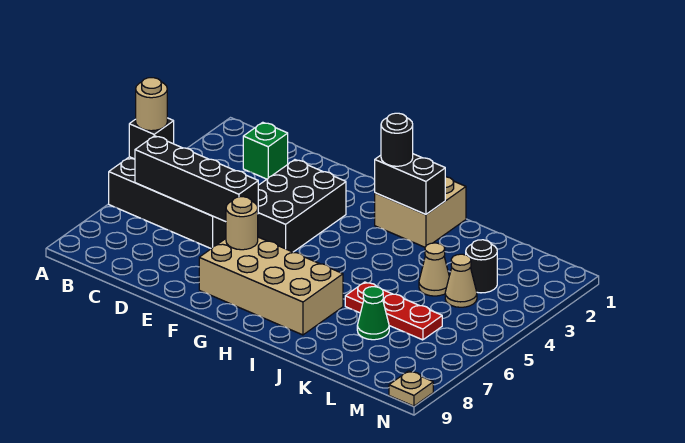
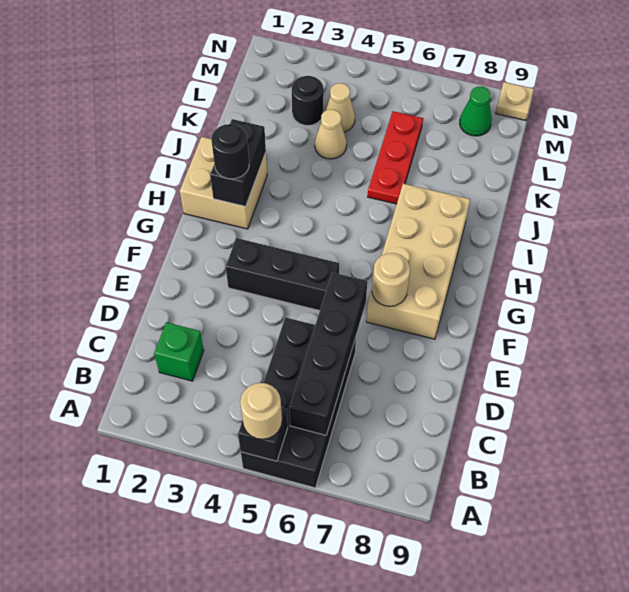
black brick E3:F5 level 1 -> black brick F3:F5 level 1
green cone K7 level 1 -> green cone M8 level 1

